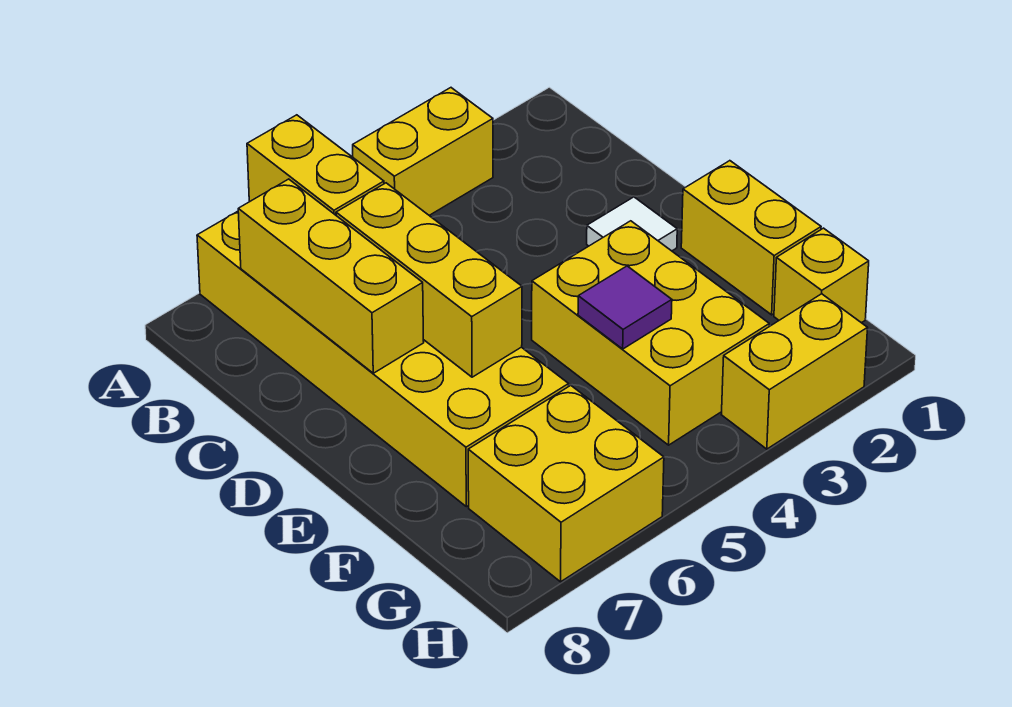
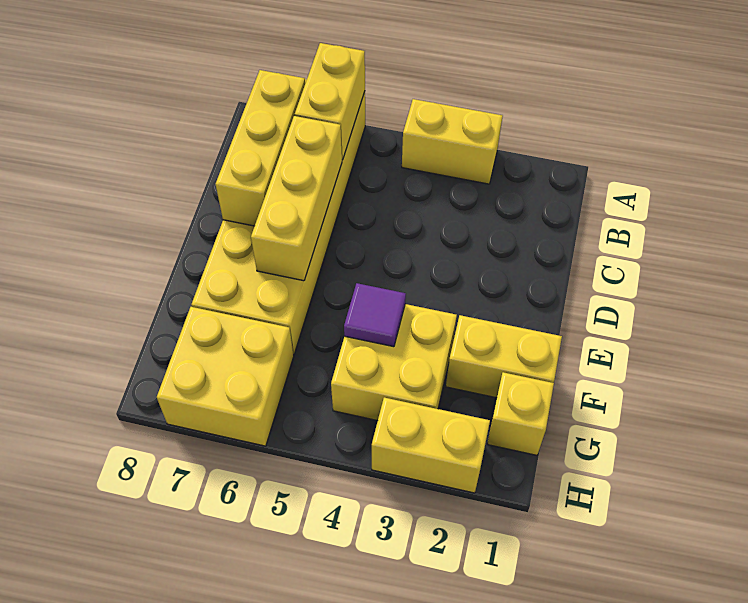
white tile D2 level 1 -> none
yellow brick E1:F1 level 1 -> yellow brick F1:F2 level 1
yellow brick E3:G4 level 1 -> yellow brick F3:G4 level 1

